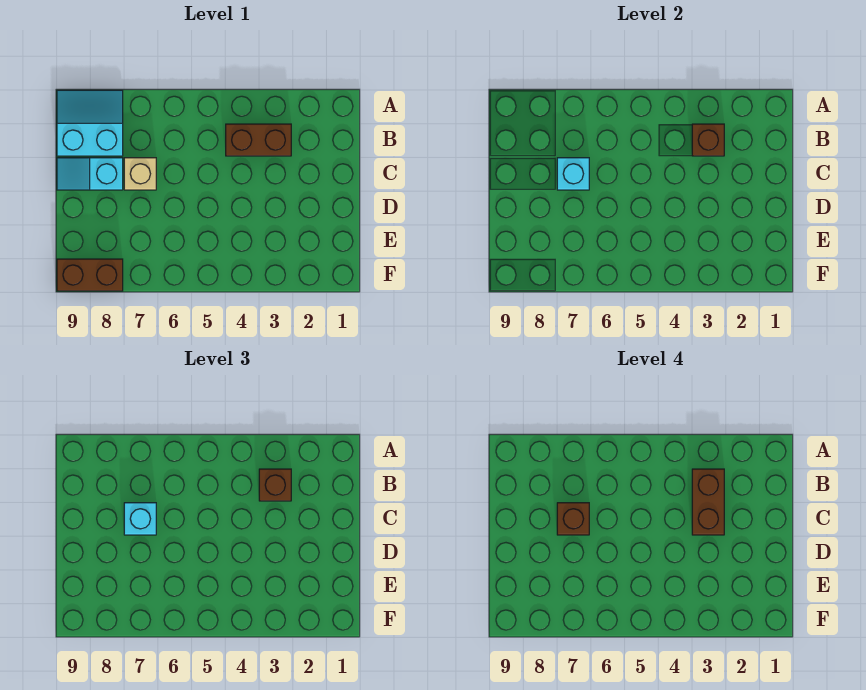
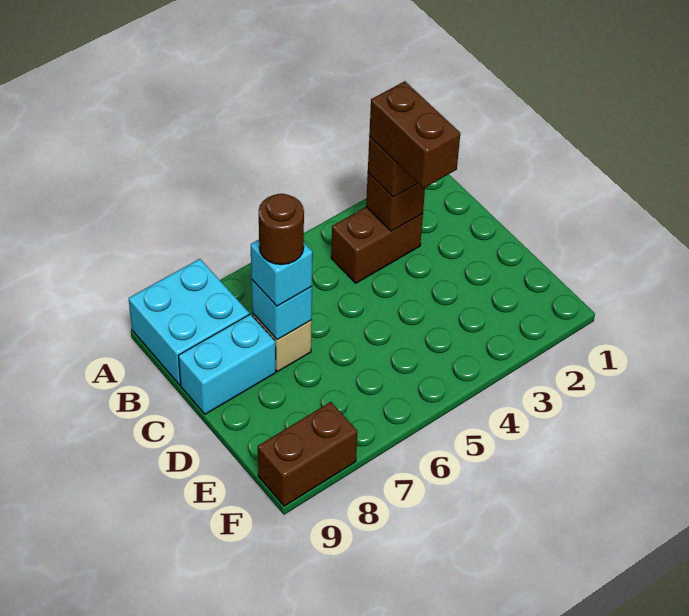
cyan slope A8:B9 level 1 top B -> cyan brick A8:B9 level 1
brown brick C7 level 4 -> brown round brick C7 level 4
cyan slope C8:C9 level 1 top 8 -> cyan brick C8:C9 level 1

